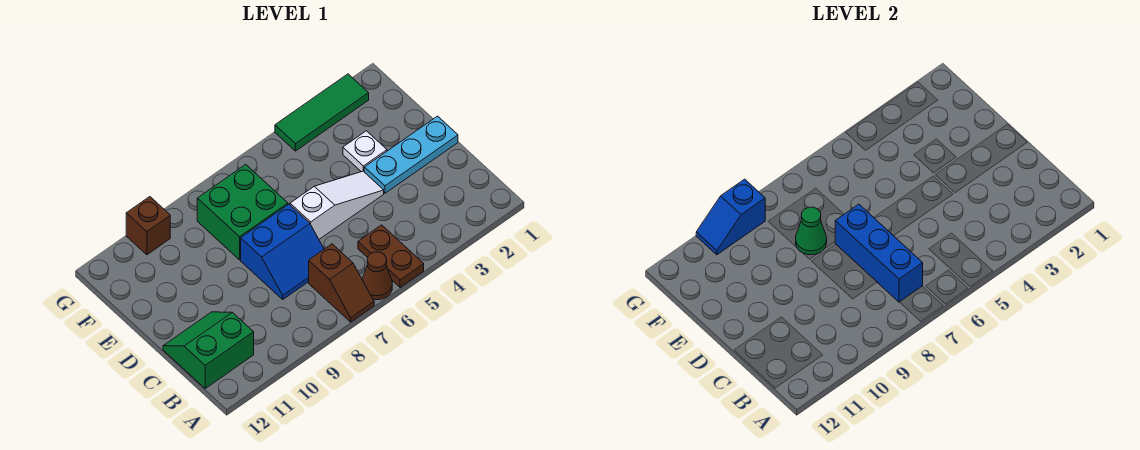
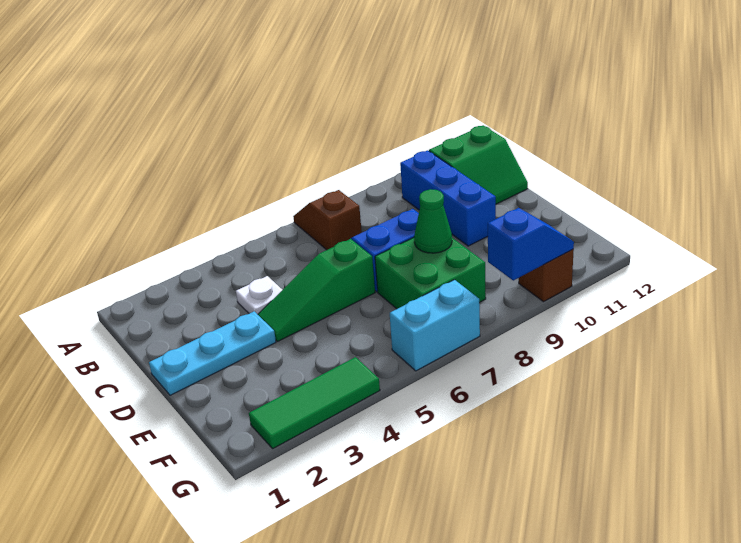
brown plate A5:B5 level 1 -> none
brown cone A6 level 1 -> none
blue brick B7:D7 level 2 -> blue brick B10:D10 level 1
white slope D4:D6 level 1 top 6 -> green slope D4:D6 level 1 top 6
white plate E3 level 1 -> white plate C4 level 1
none -> cyan brick G6:G7 level 1

